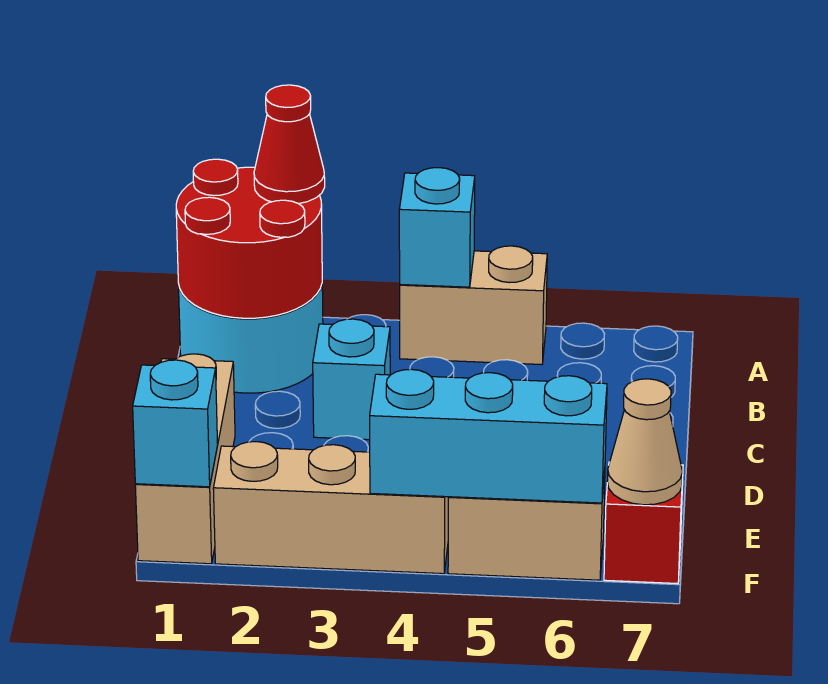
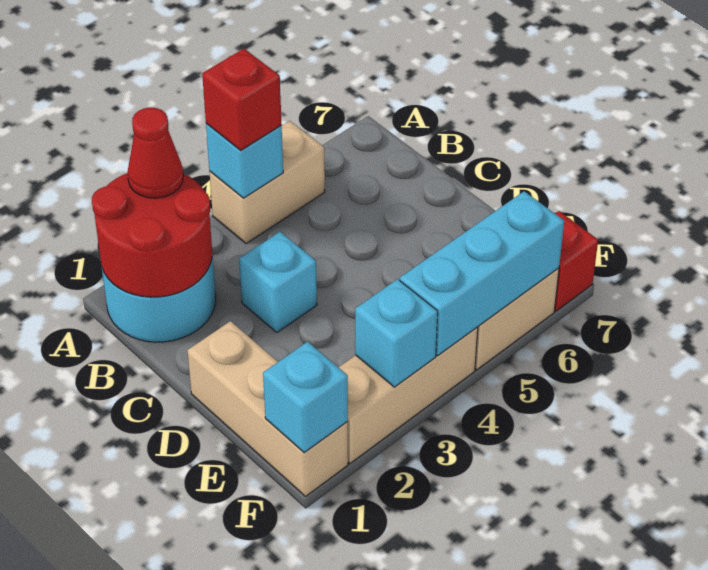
none -> red brick A4 level 3
none -> cyan brick F3 level 2
tan cone F7 level 2 -> none

